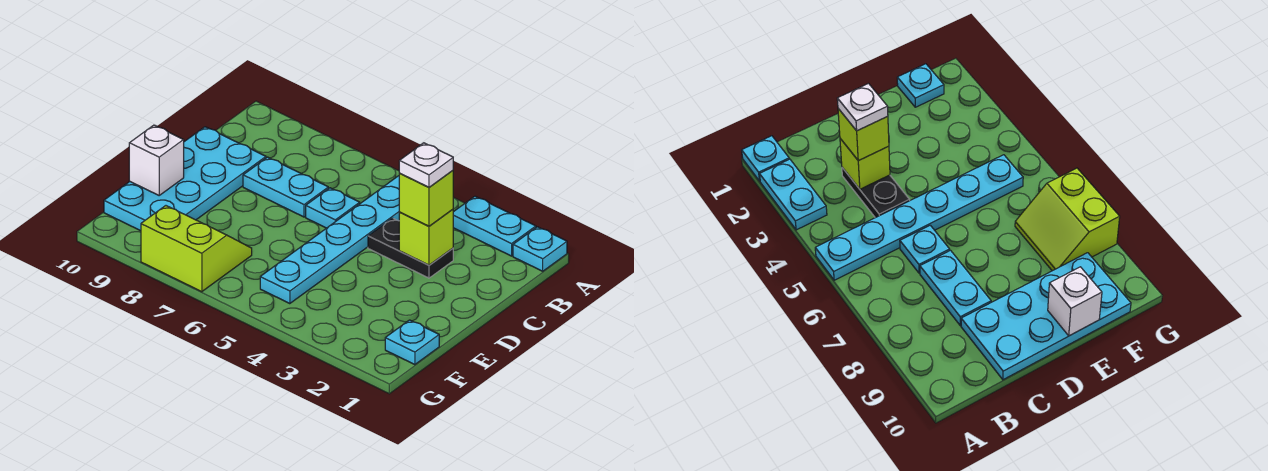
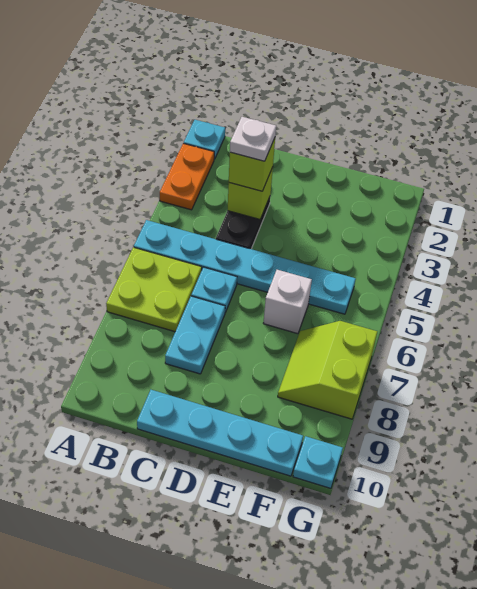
cyan plate A2:A3 level 1 -> orange plate A2:A3 level 1
none -> lime plate A6:B7 level 1
cyan plate C9:F10 level 1 -> cyan plate C10:F10 level 1
white brick E10 level 2 -> white brick E6 level 1
cyan plate F1 level 1 -> cyan plate G10 level 1

